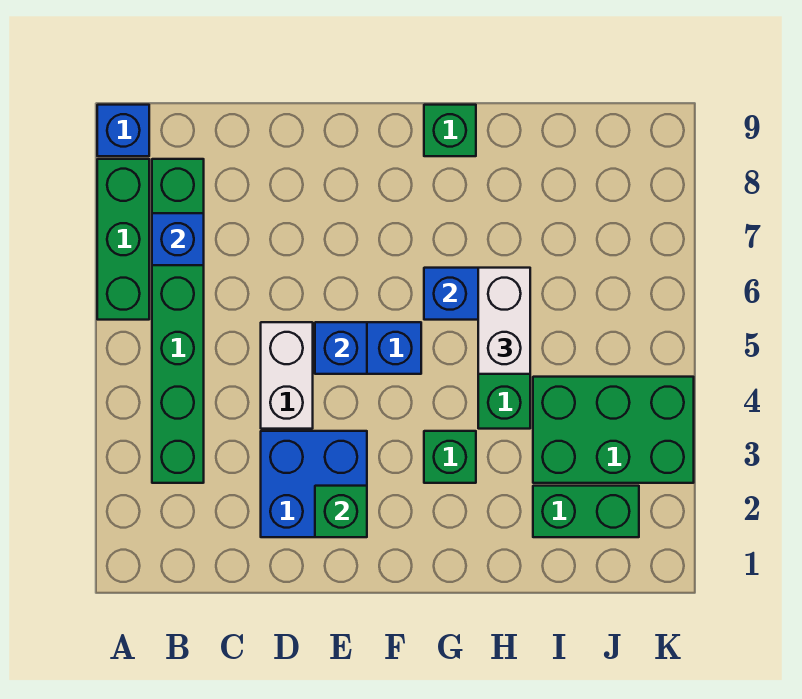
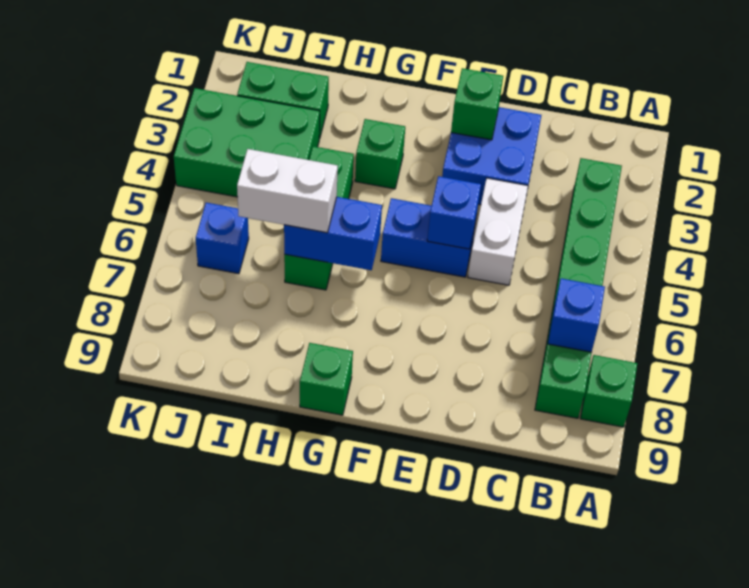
green brick A6:A8 level 1 -> green brick A8 level 1
blue brick A9 level 1 -> blue brick J6 level 1
white brick H5:H6 level 3 -> white brick H6:I6 level 3

